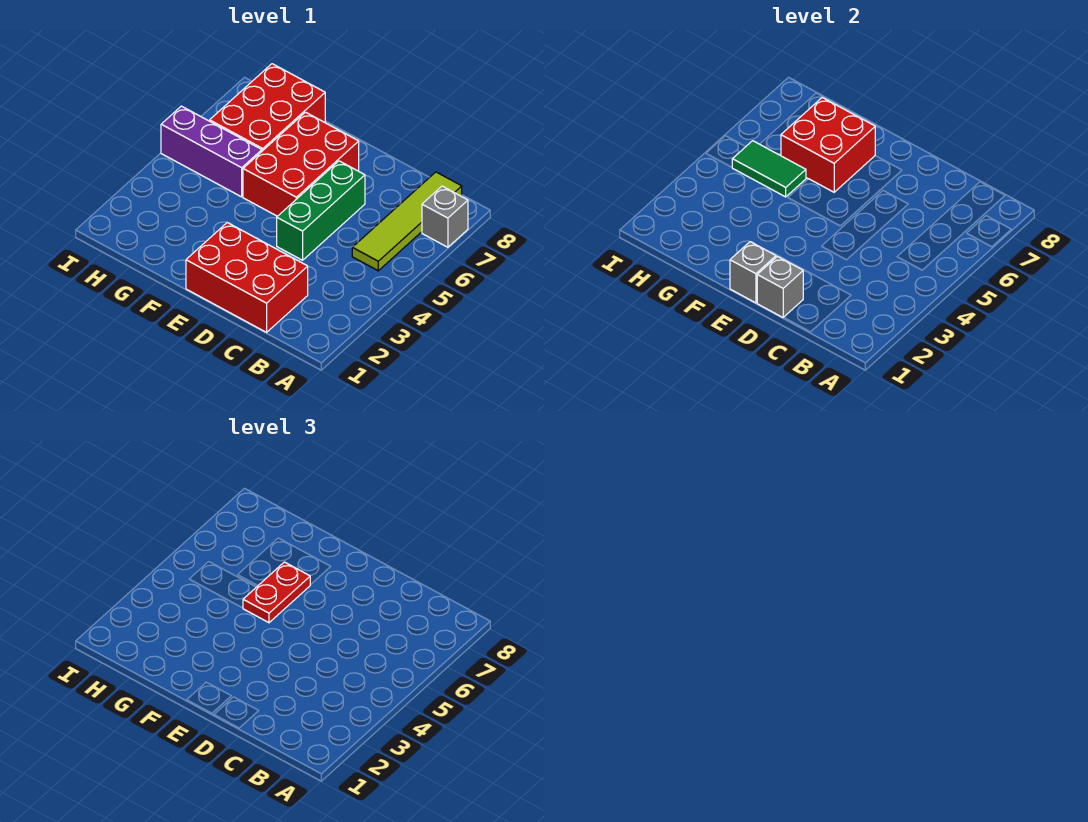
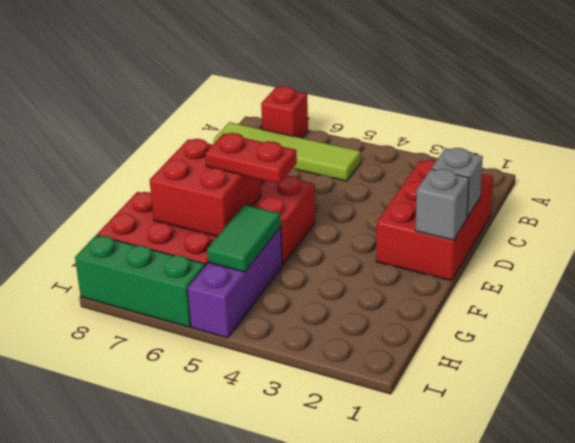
grey brick A7 level 1 -> red brick A7 level 1
green brick D4:D6 level 1 -> green brick I6:I8 level 1

